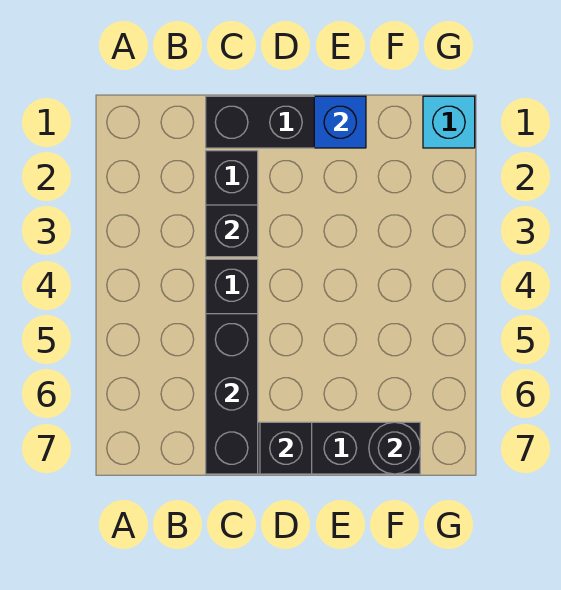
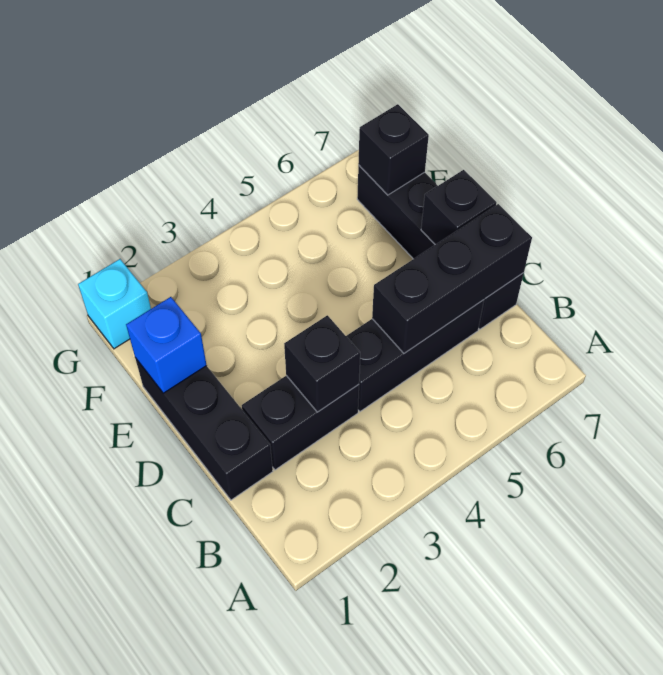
black round brick F7 level 2 -> black brick F7 level 2

